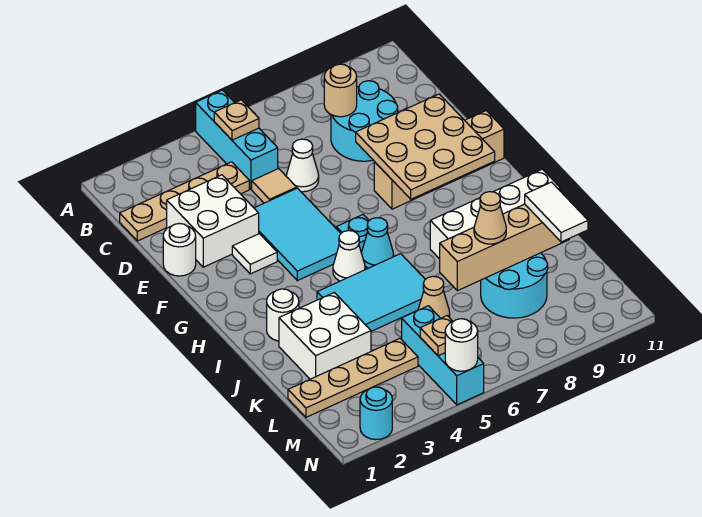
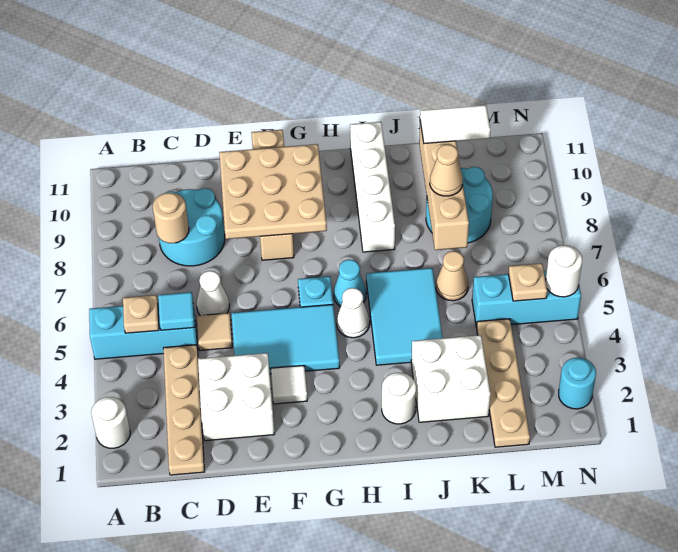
none -> cyan tile C5 level 2
white round brick E1 level 1 -> white round brick A2 level 1

